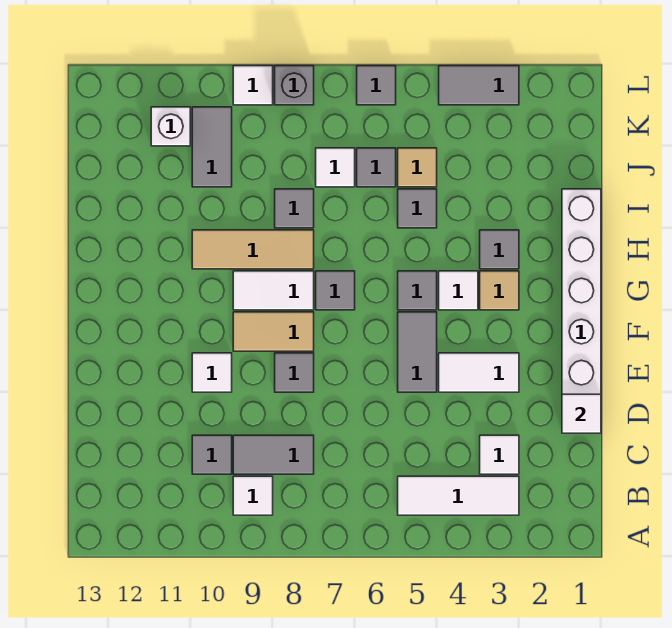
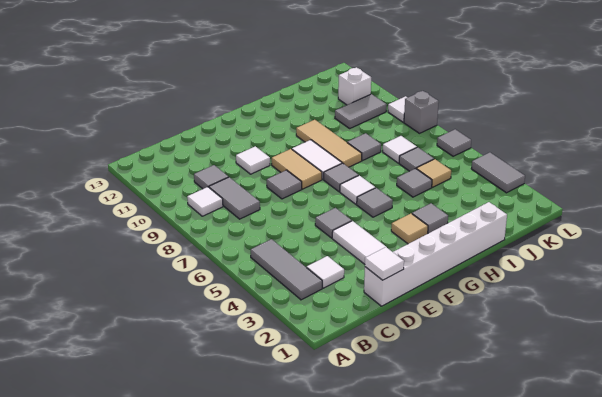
white tile B3:B5 level 1 -> grey tile B3:B5 level 1
grey tile E5:F5 level 1 -> grey tile E5 level 1
white tile G4 level 1 -> white tile G6 level 1

